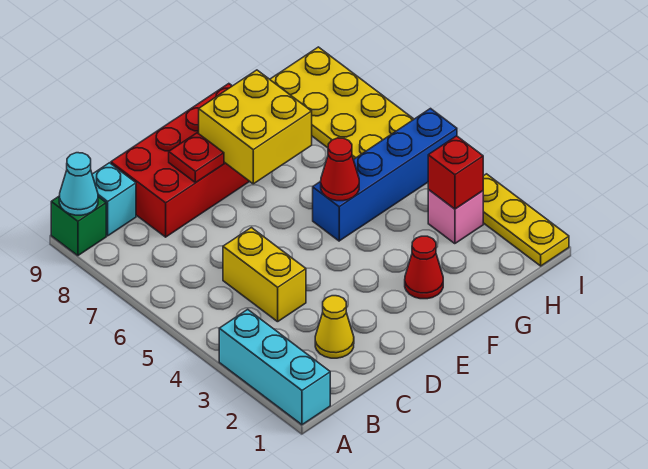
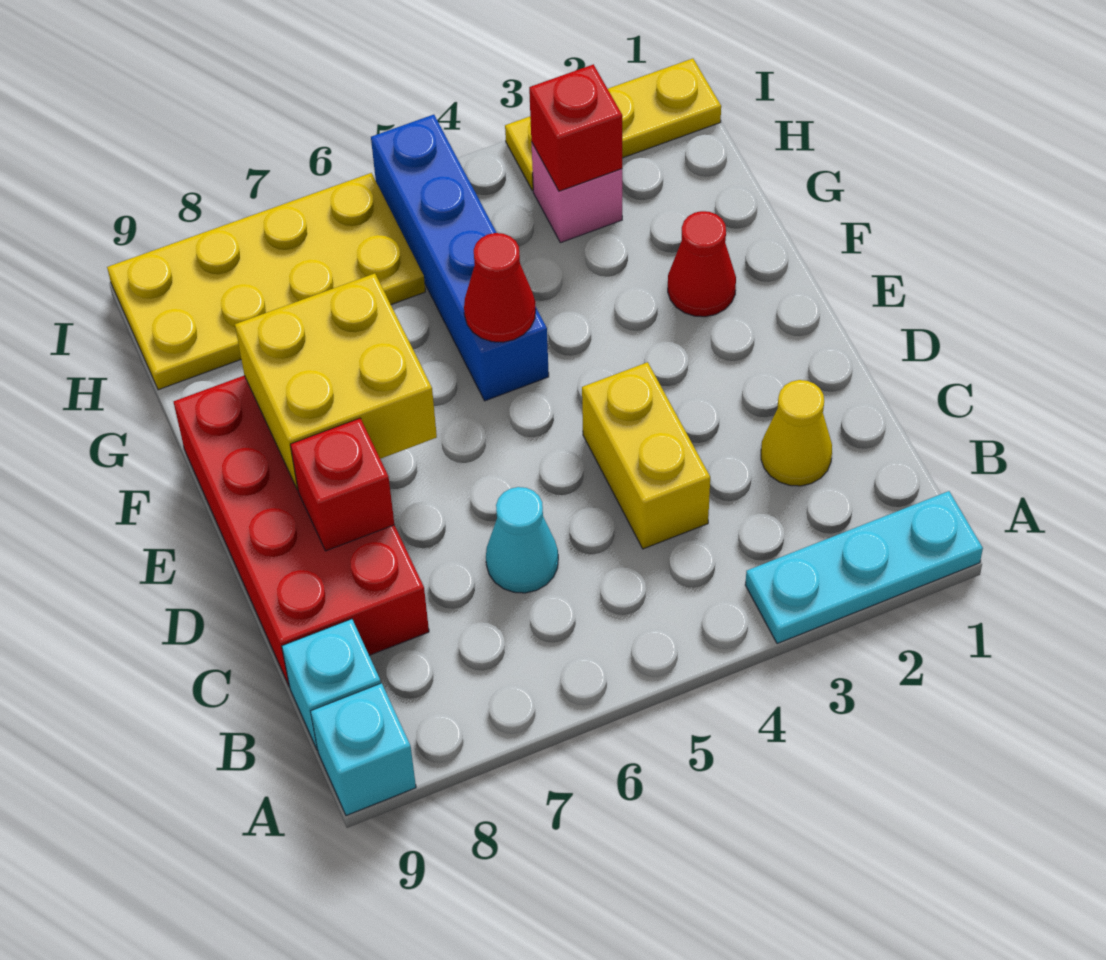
cyan brick A1:A3 level 1 -> cyan plate A1:A3 level 1
green brick A9 level 1 -> cyan brick A9 level 1
cyan cone A9 level 2 -> cyan cone C6 level 1
yellow brick C4:C5 level 1 -> yellow brick C4:D4 level 1
red plate D8 level 2 -> red brick D8 level 2

